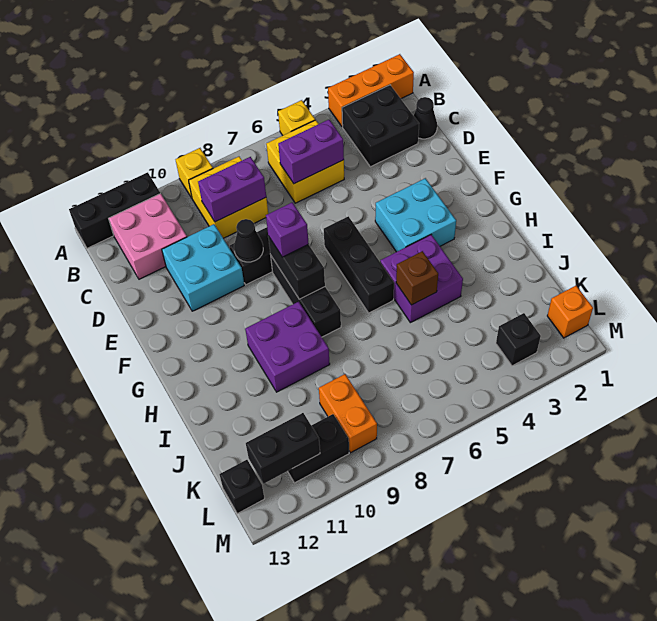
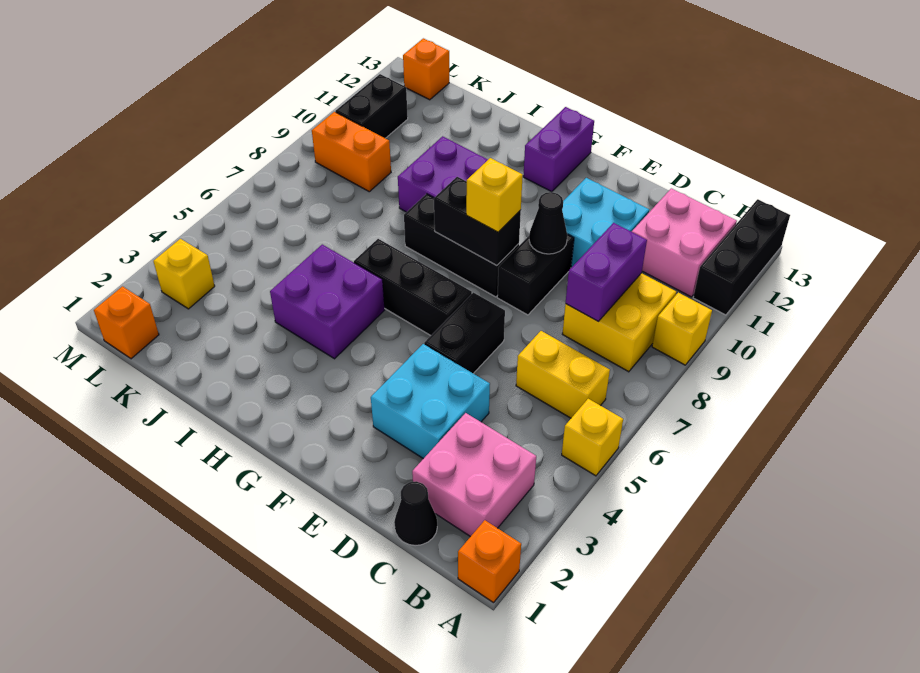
orange brick A1:A3 level 1 -> orange brick A1 level 1
black brick B2:C3 level 1 -> pink brick B2:C3 level 1
yellow brick B5:C6 level 1 -> yellow brick B6:C6 level 1
purple brick C5:C6 level 2 -> purple brick G12:G13 level 1
cyan brick F3:G4 level 1 -> cyan brick D3:E4 level 1
purple brick F8 level 3 -> yellow brick F8 level 3
brown brick I5 level 2 -> none
black brick L3 level 1 -> yellow brick L3 level 1
black brick L11:L12 level 2 -> black brick E5:E6 level 1
black brick L13 level 1 -> orange brick L13 level 1

